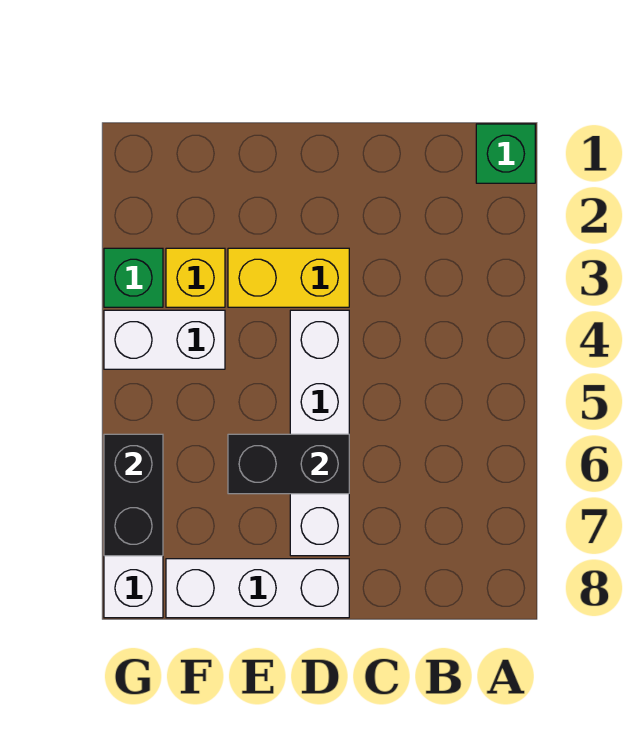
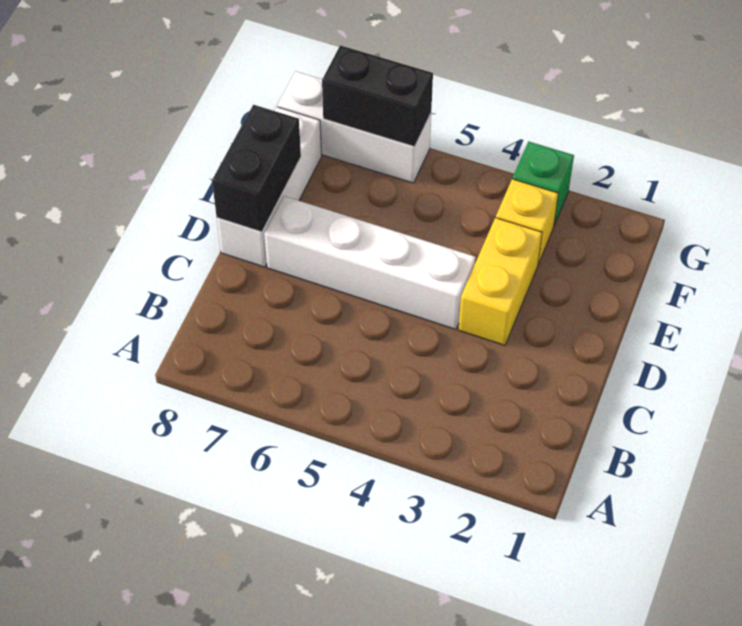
green brick A1 level 1 -> none
black brick D6:E6 level 2 -> black brick D8:E8 level 2
white brick F4:G4 level 1 -> none

